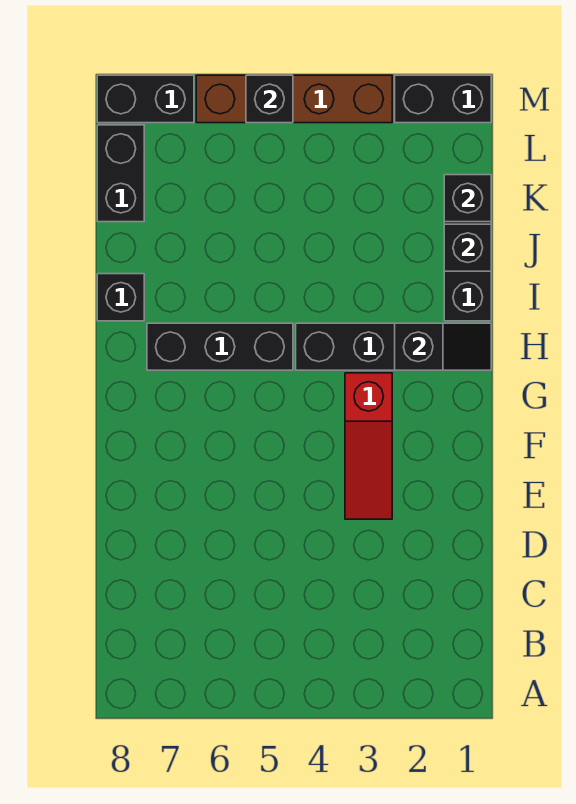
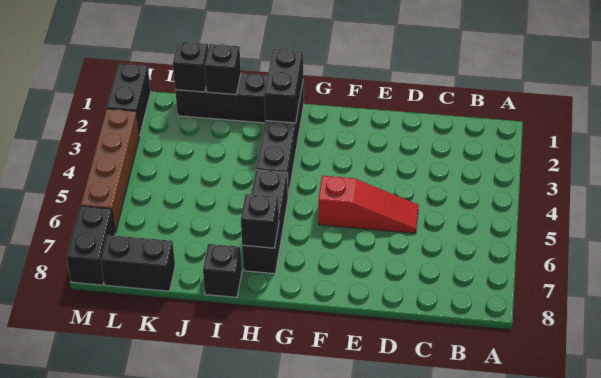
red slope E3:G3 level 1 top G -> red slope D5:F5 level 1 top F
black slope H1:H2 level 2 top 2 -> black brick H1:H2 level 2
black brick M5 level 2 -> black brick H7 level 2

